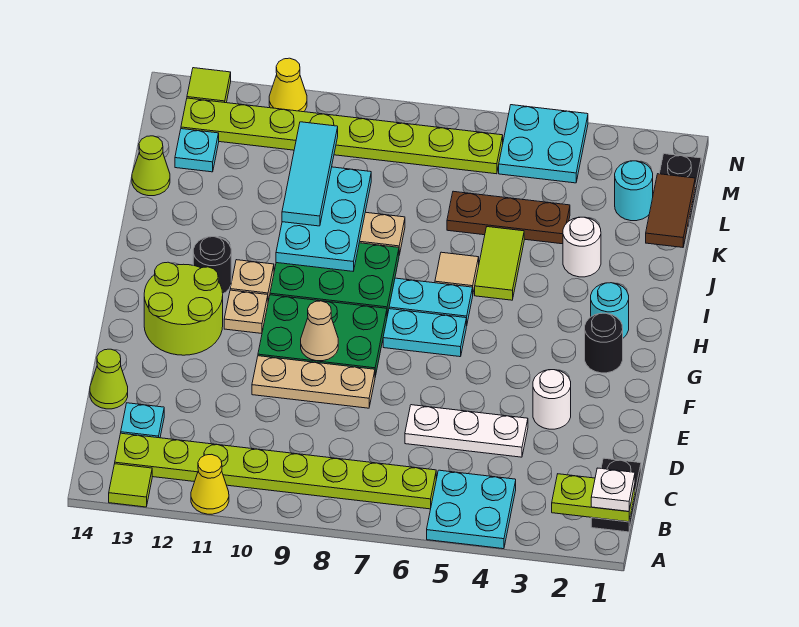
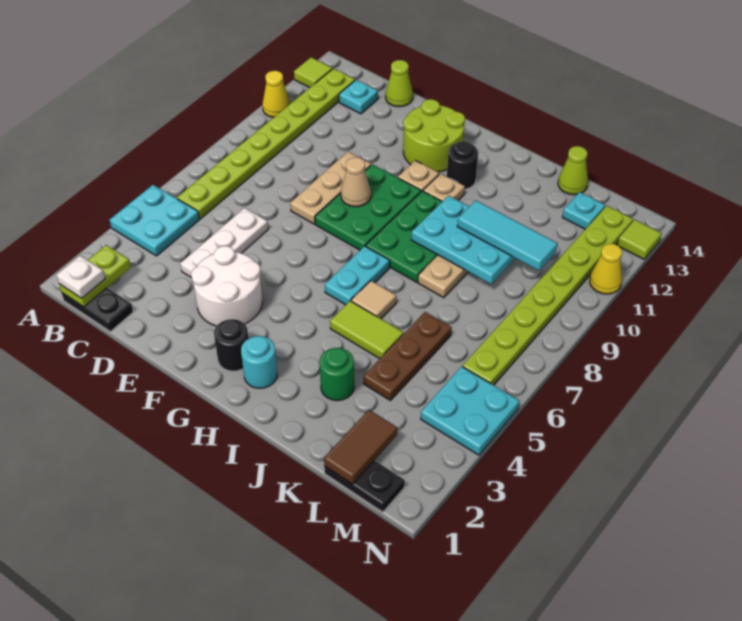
white round brick E3 level 1 -> white round brick E3:F4 level 1
cyan plate G6:G7 level 1 -> none
white round brick J3 level 1 -> green round brick J3 level 1
brown tile K1:L1 level 2 -> brown tile L1:L2 level 2
cyan round brick L2 level 1 -> none

